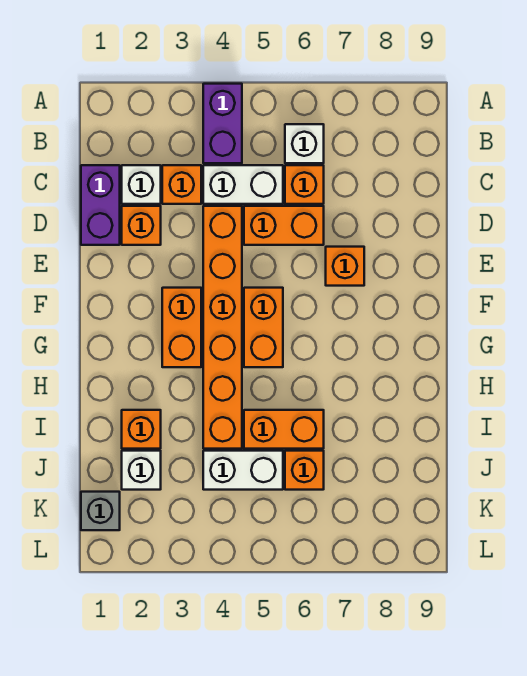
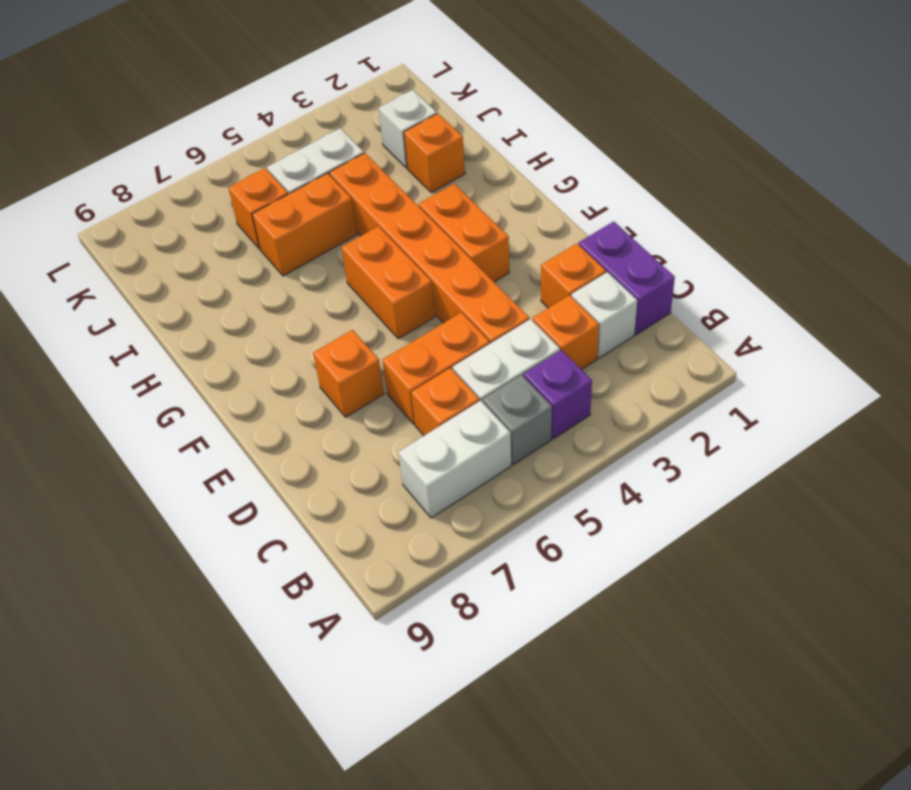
purple brick A4:B4 level 1 -> purple brick B4 level 1
white brick B6 level 1 -> white brick B6:B7 level 1
grey brick K1 level 1 -> grey brick B5 level 1

